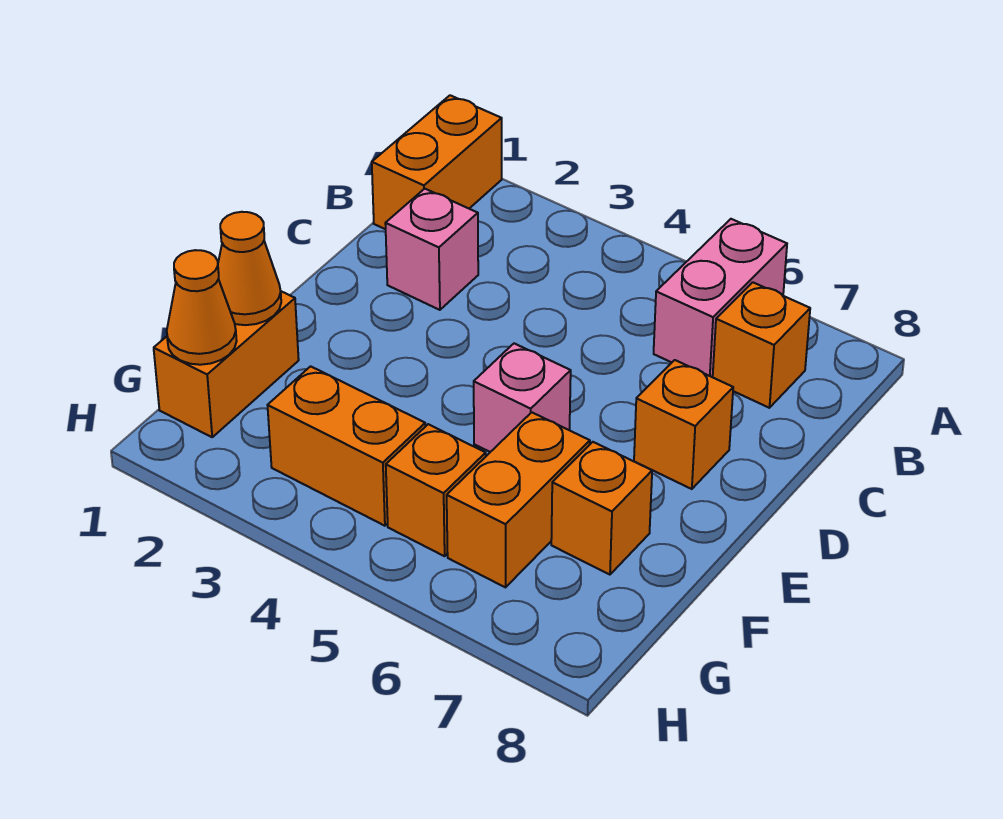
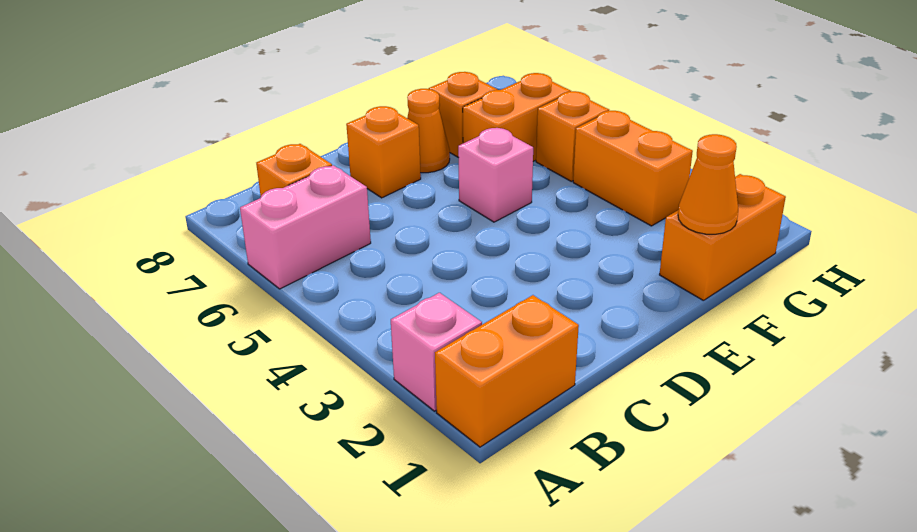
pink brick C2 level 1 -> pink brick A2 level 1
orange cone G1 level 2 -> orange cone E7 level 1

